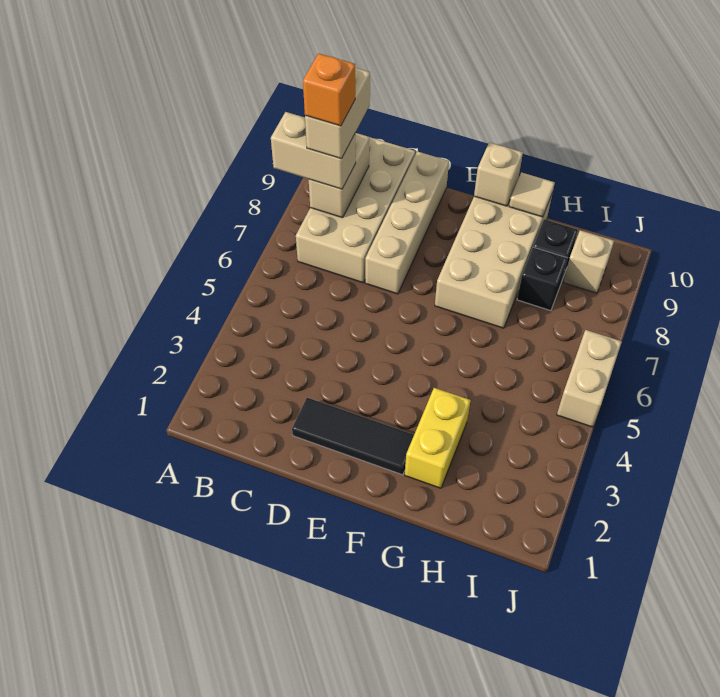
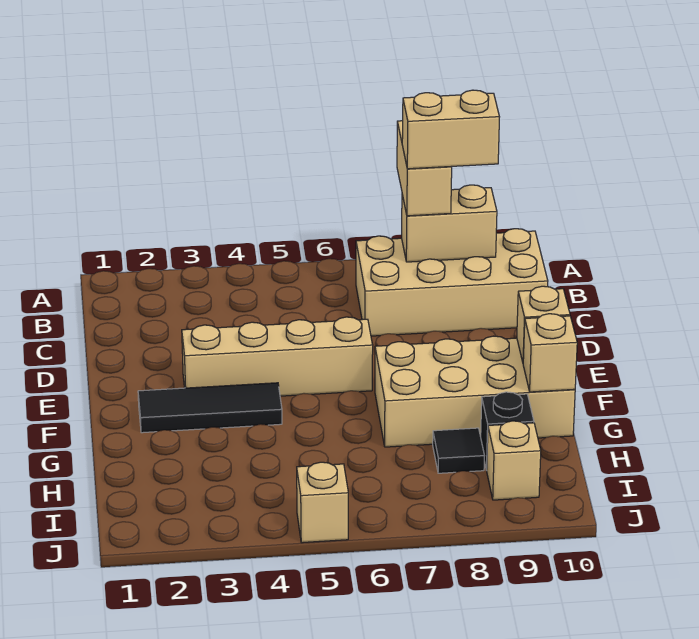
orange brick B8 level 5 -> none
black tile D2:F2 level 1 -> black tile F2:F4 level 1
tan brick D7:D10 level 1 -> tan brick E3:E6 level 1
yellow brick G2:G3 level 1 -> none
tan tile G10 level 2 -> tan brick G10 level 2
black brick H8 level 1 -> black tile H8 level 1
tan brick J5:J6 level 1 -> tan brick J5 level 1

